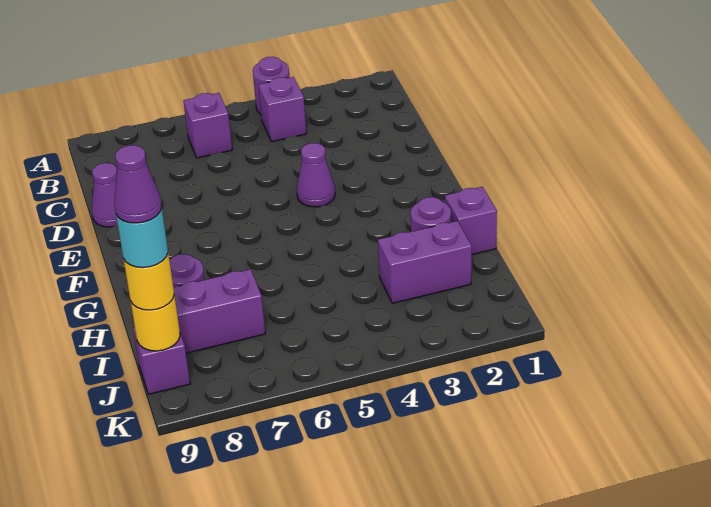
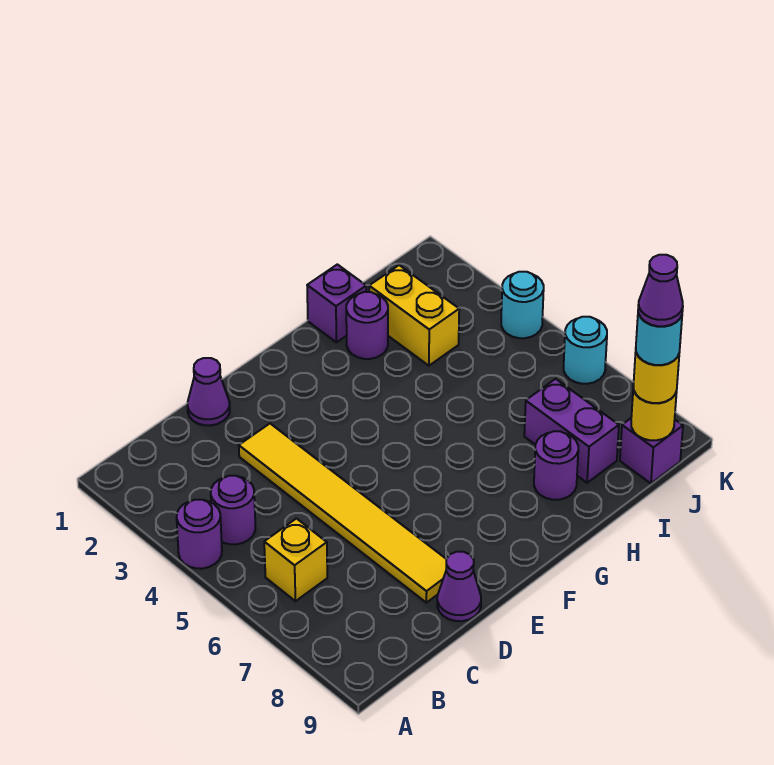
purple brick B4 level 1 -> purple round brick B4 level 1
purple brick B6 level 1 -> yellow brick B6 level 1
none -> yellow tile D3:D8 level 1
purple cone E4 level 1 -> purple cone D1 level 1
purple brick I2:I3 level 1 -> yellow brick I2:I3 level 1
none -> cyan round brick K4 level 1
none -> cyan round brick K6 level 1

